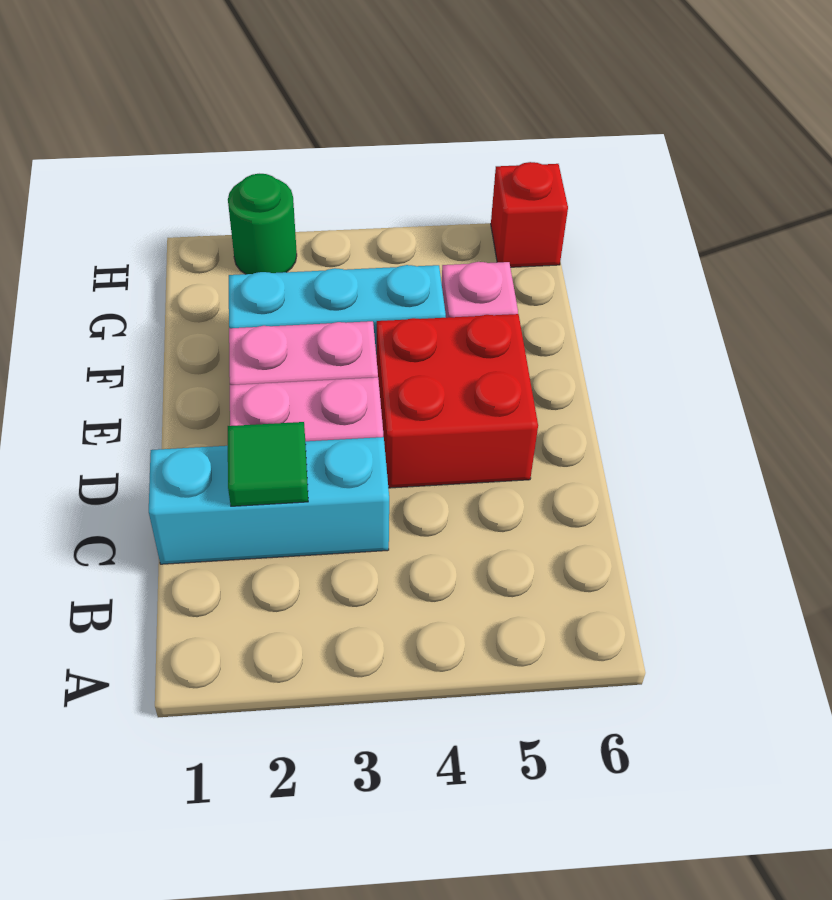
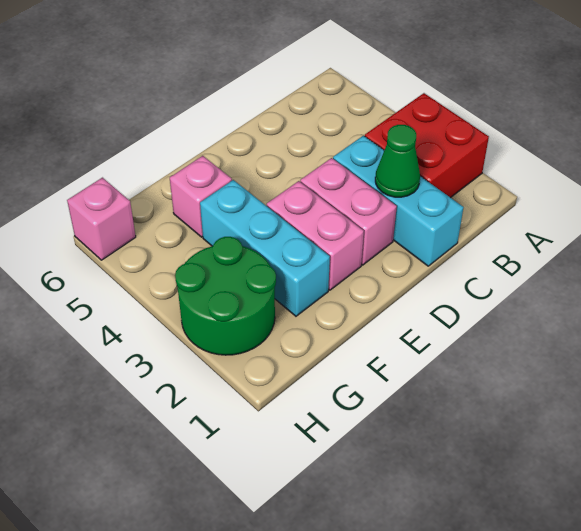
green tile C2 level 2 -> green cone C2 level 2
red brick D4:E5 level 1 -> red brick A2:B3 level 1
green round brick H2 level 1 -> green round brick G2:H3 level 1
red brick H6 level 1 -> pink brick H6 level 1

